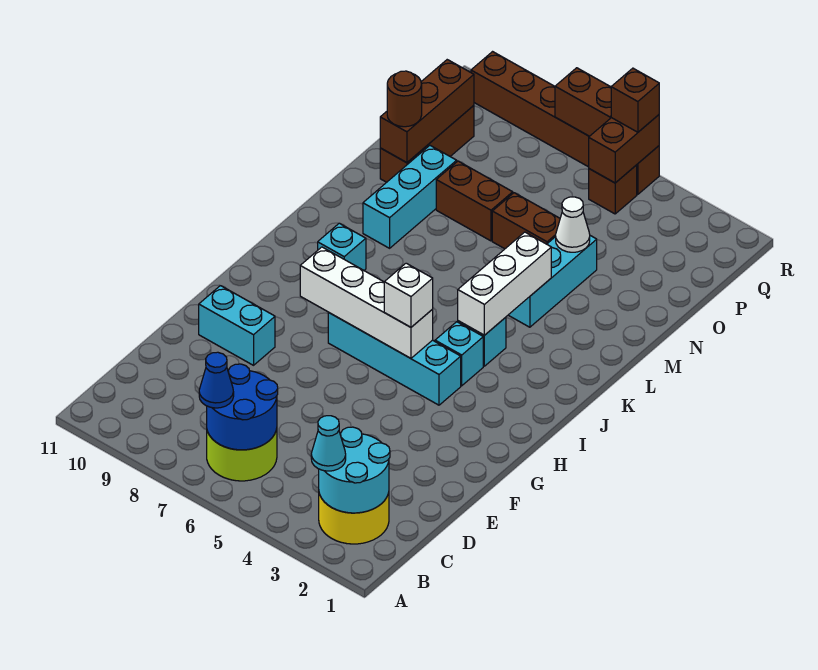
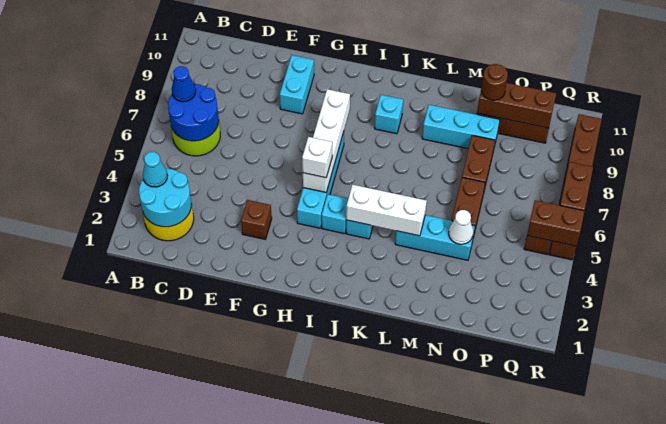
brown brick R5 level 3 -> brown brick F3 level 1

